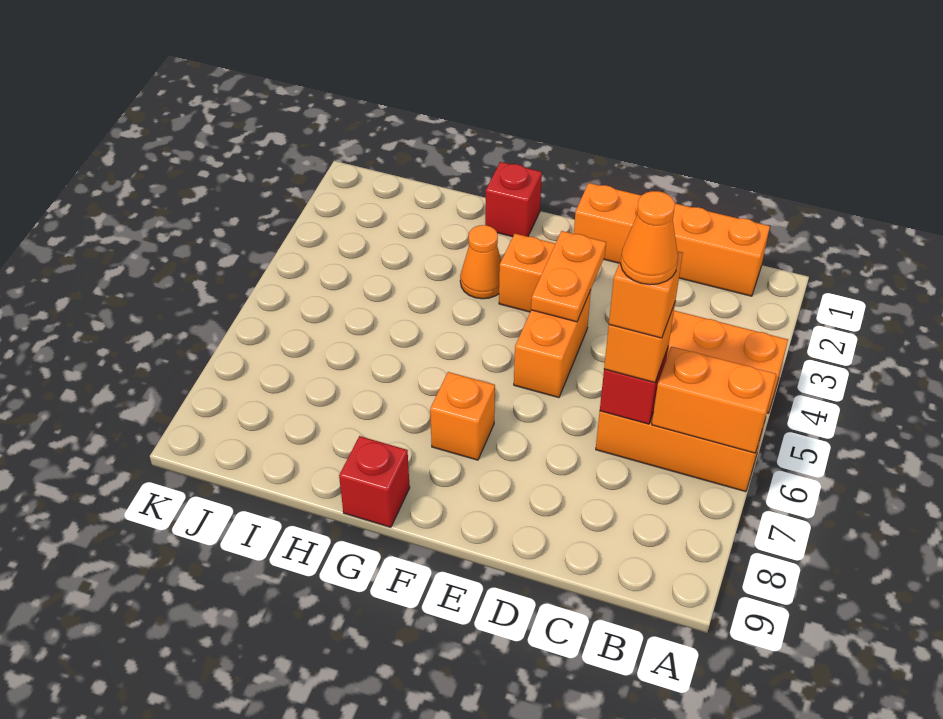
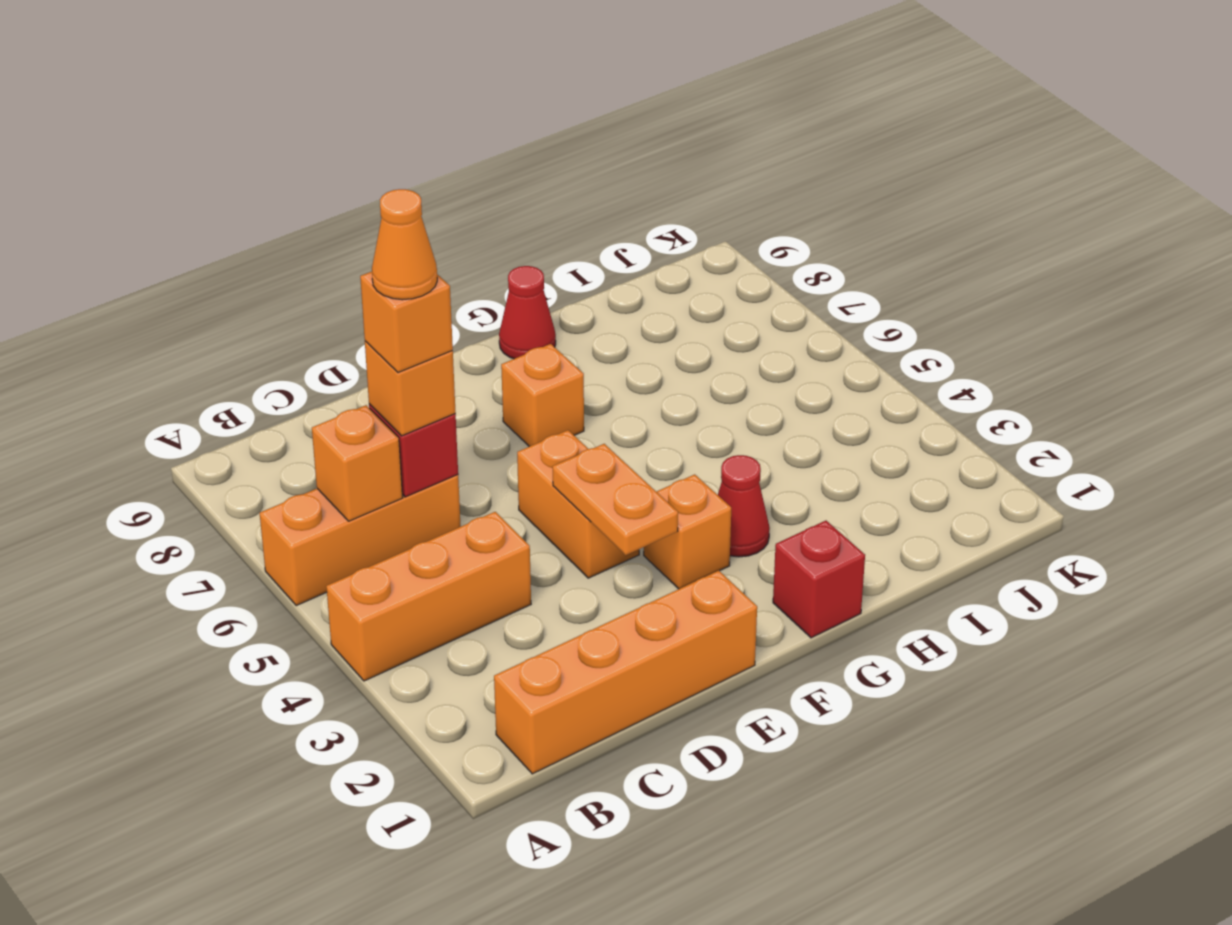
orange brick A6:B6 level 2 -> orange brick B6 level 2
orange cone G3 level 1 -> red cone G3 level 1
red brick G9 level 1 -> red cone G9 level 1

